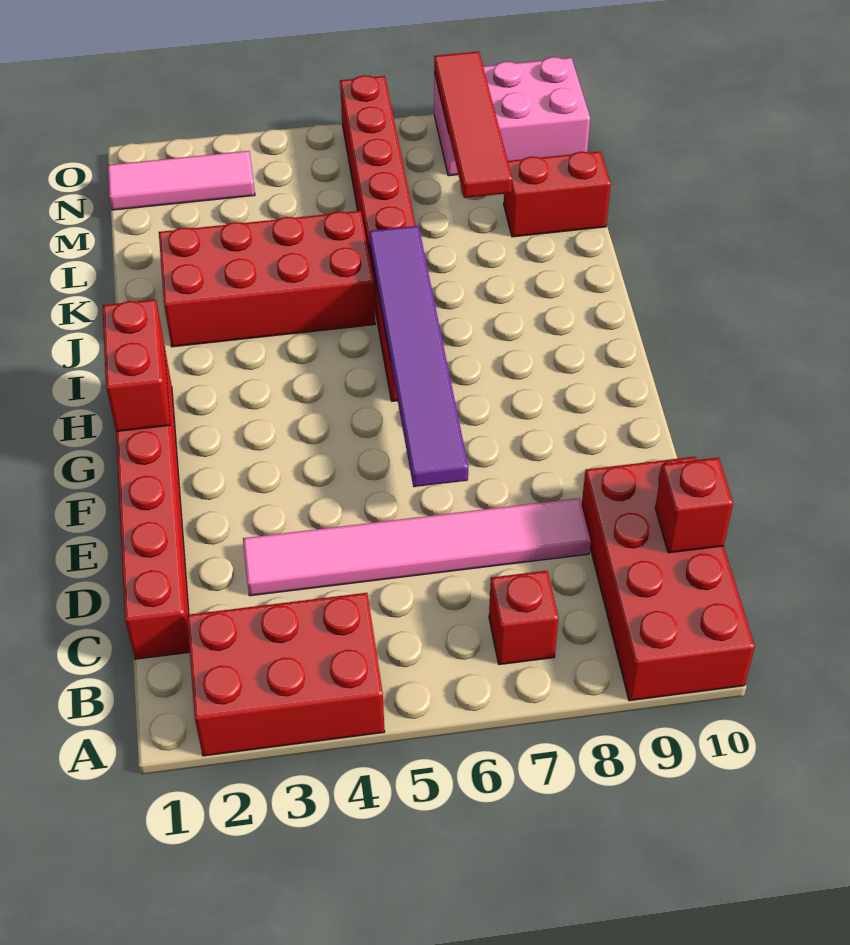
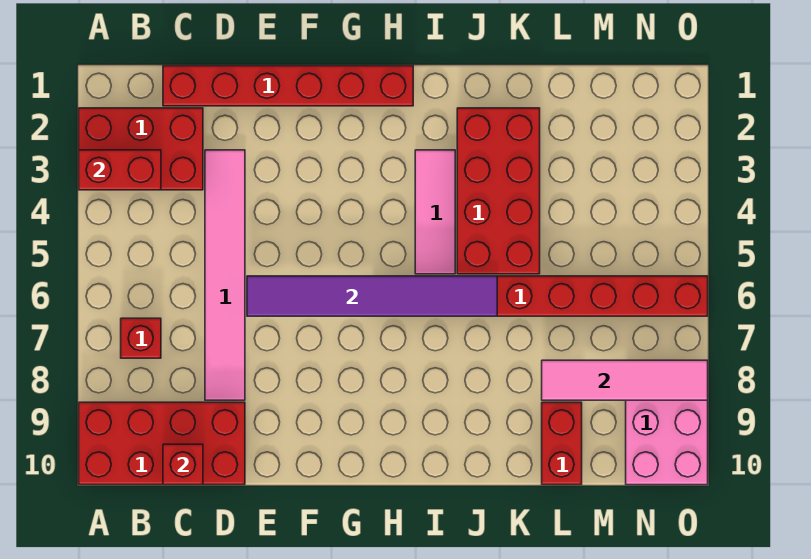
red brick A2:B4 level 1 -> red brick A2:C3 level 1
red brick G1:H1 level 2 -> red brick A3:B3 level 2
red tile L8:O8 level 2 -> pink tile L8:O8 level 2
pink tile N1:N3 level 1 -> pink tile I3:I5 level 1

